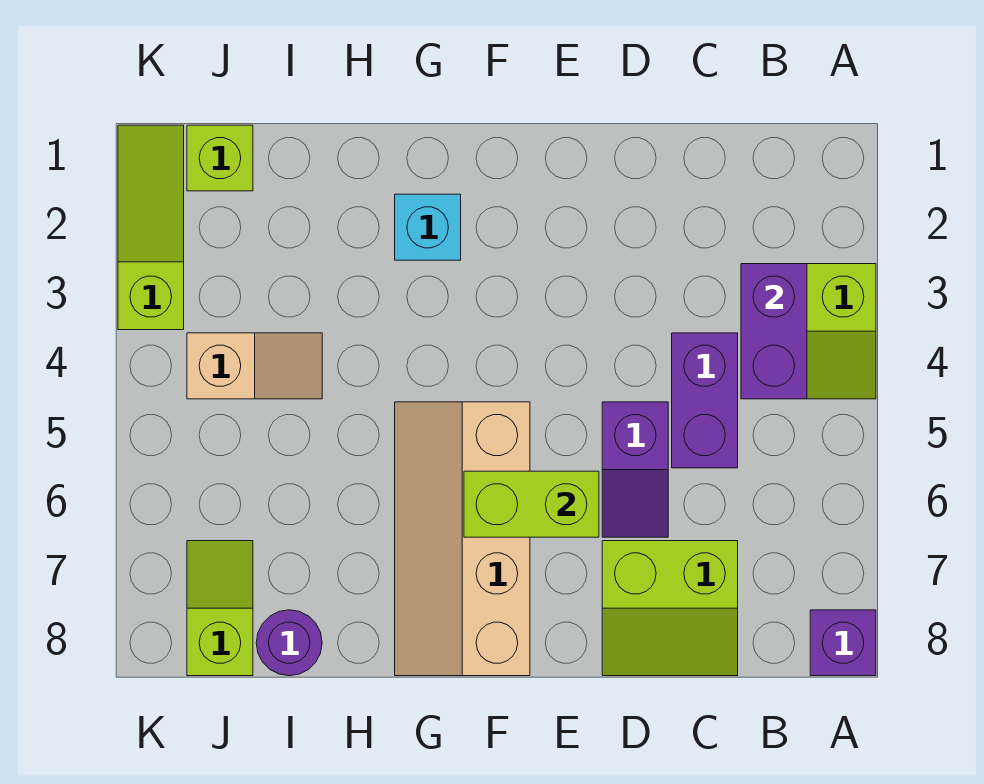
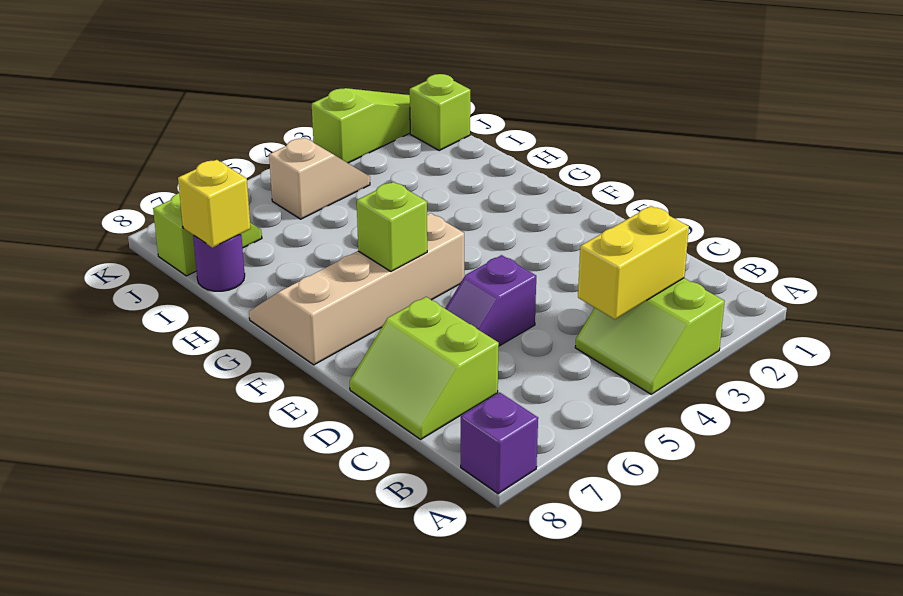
purple brick B3:B4 level 2 -> yellow brick B3:B4 level 2
purple brick C4:C5 level 1 -> none
lime brick E6:F6 level 2 -> lime brick F6 level 2
cyan brick G2 level 1 -> none
tan slope I4:J4 level 1 top J -> tan slope J4:J5 level 1 top 5
none -> yellow brick I8 level 2

